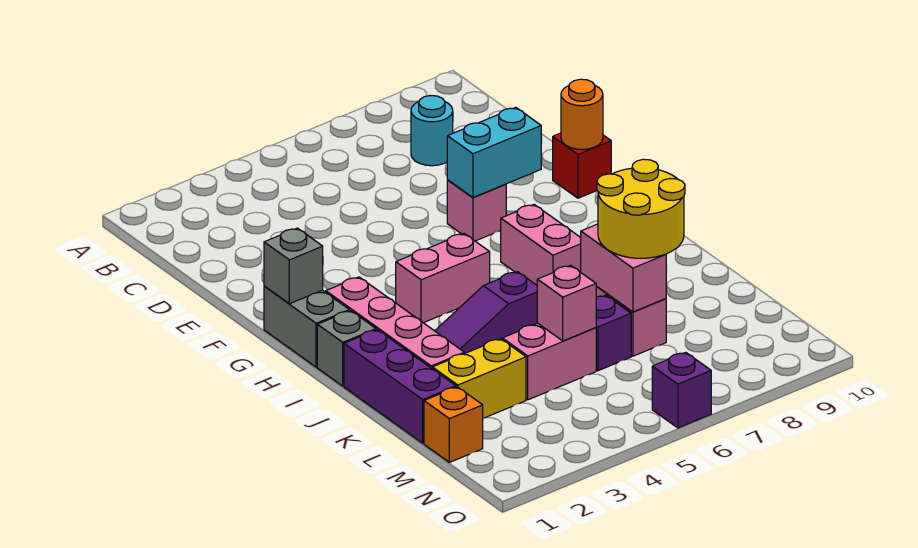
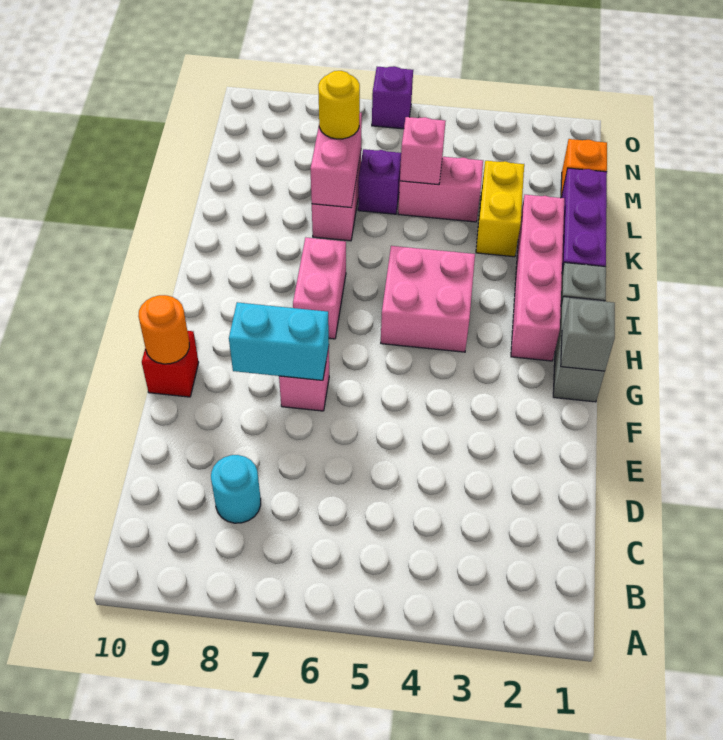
pink brick H4:H5 level 1 -> pink brick H4:I5 level 1
purple slope J3:J5 level 1 top 5 -> none
yellow round brick K7:L8 level 3 -> yellow round brick L7 level 3
yellow brick L2:L3 level 1 -> yellow brick K3:L3 level 1

